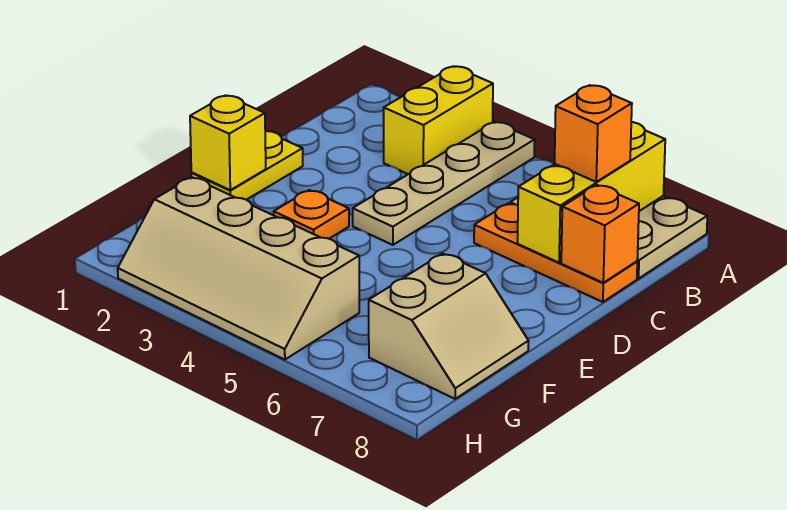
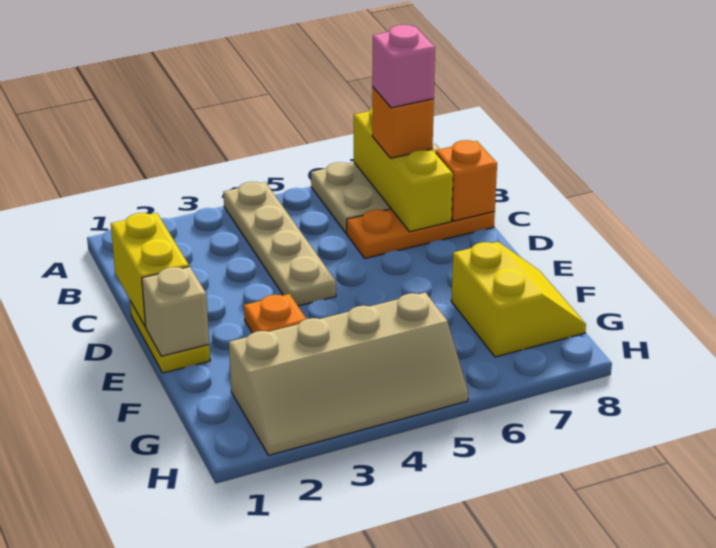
yellow brick A3:B3 level 1 -> yellow brick C1:D1 level 2
none -> pink brick B7 level 4
yellow brick E1 level 2 -> tan brick E1 level 2
tan slope F7:G8 level 1 top 7 -> yellow slope F7:G8 level 1 top 7

